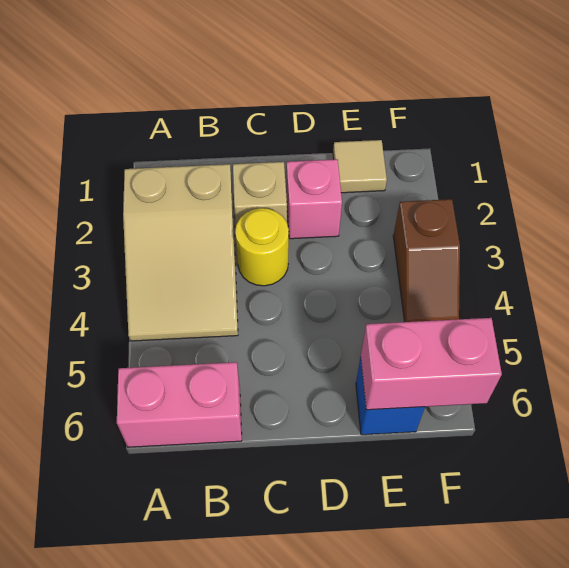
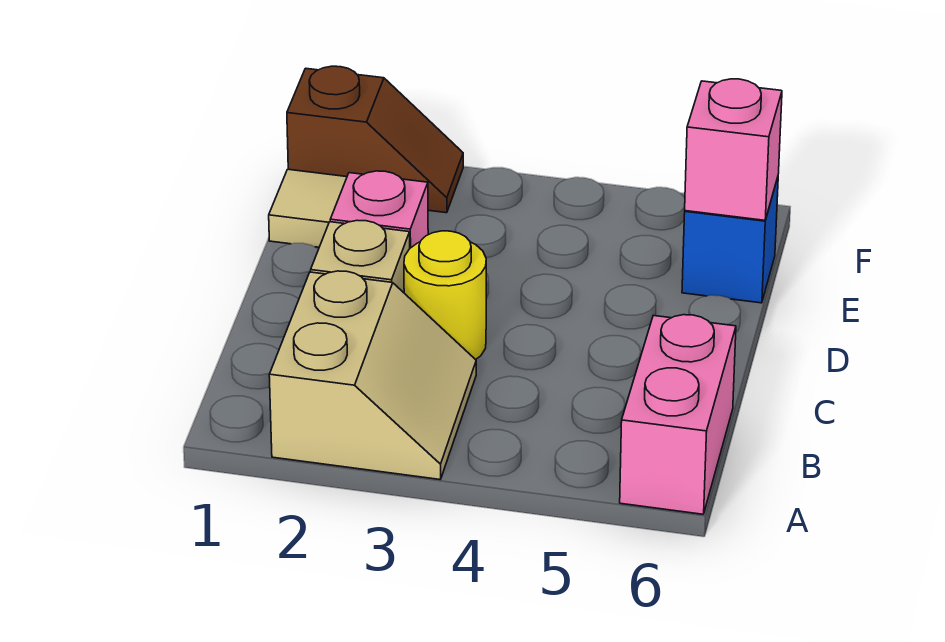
tan slope A2:B4 level 1 top 2 -> tan slope A2:B3 level 1 top 2
pink brick E6:F6 level 2 -> pink brick E6 level 2
brown slope F3:F4 level 1 top 3 -> brown slope F1:F2 level 1 top 1

